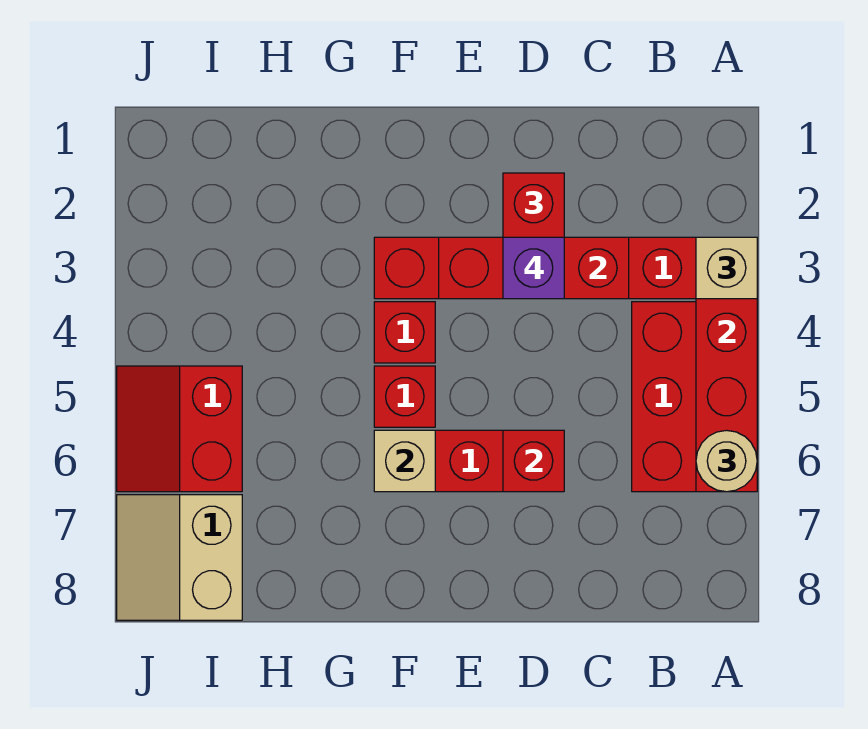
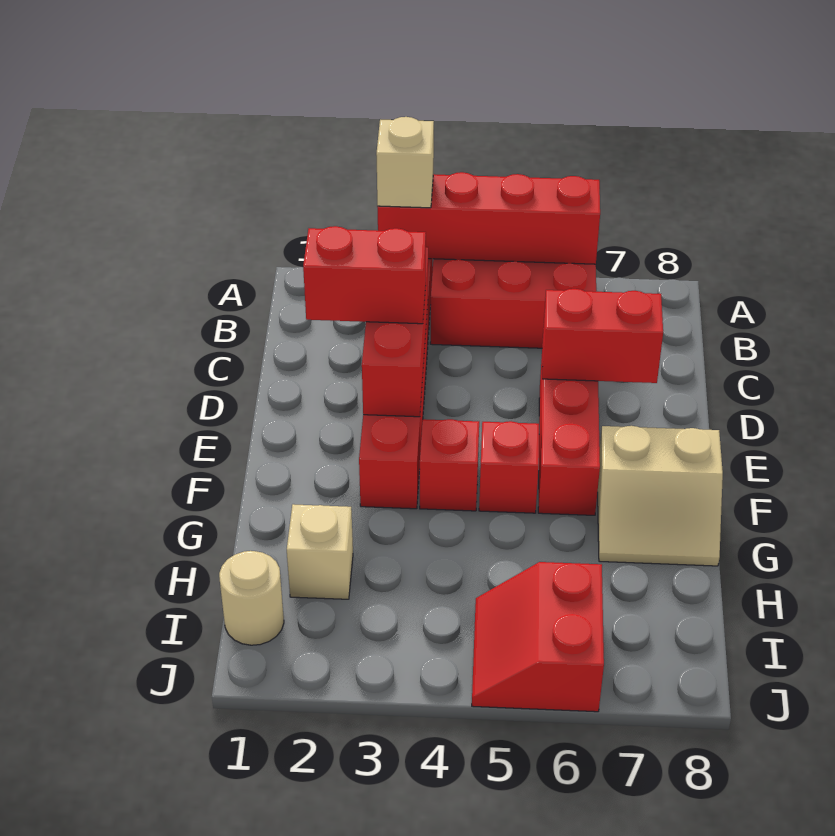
tan round brick A6 level 3 -> tan round brick I1 level 1
purple brick D3 level 4 -> none
red brick D6 level 2 -> red brick D6:D7 level 2
tan brick F6 level 2 -> tan brick H2 level 1
red slope I5:J6 level 1 top I -> red slope I5:J6 level 1 top 6
tan slope I7:J8 level 1 top I -> tan slope F7:G8 level 1 top F

